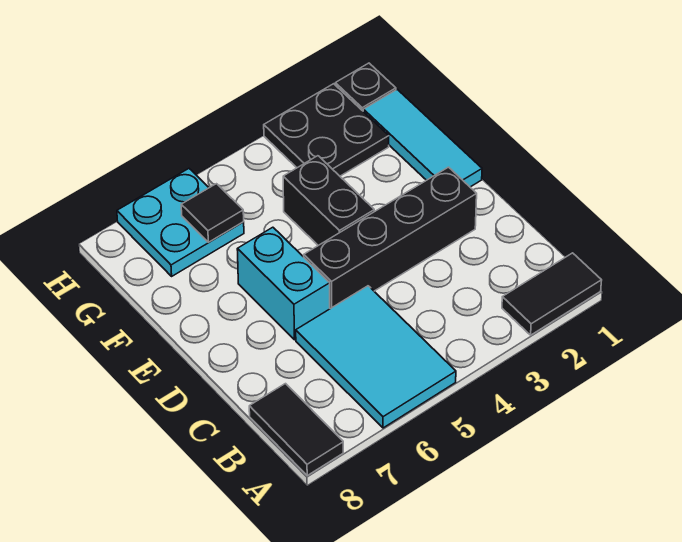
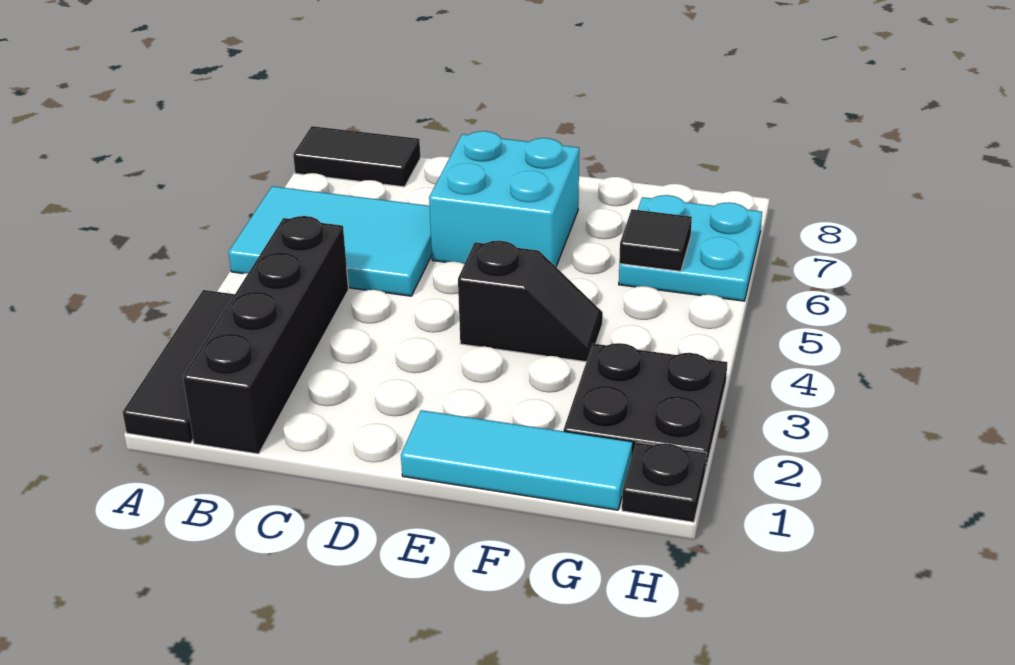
black tile A1:A2 level 1 -> black tile A1:A3 level 1
black brick D2:D5 level 1 -> black brick B1:B4 level 1
cyan brick D6:E6 level 1 -> cyan brick D6:E7 level 1
black brick E4:F4 level 1 -> black slope E4:F4 level 1 top E

